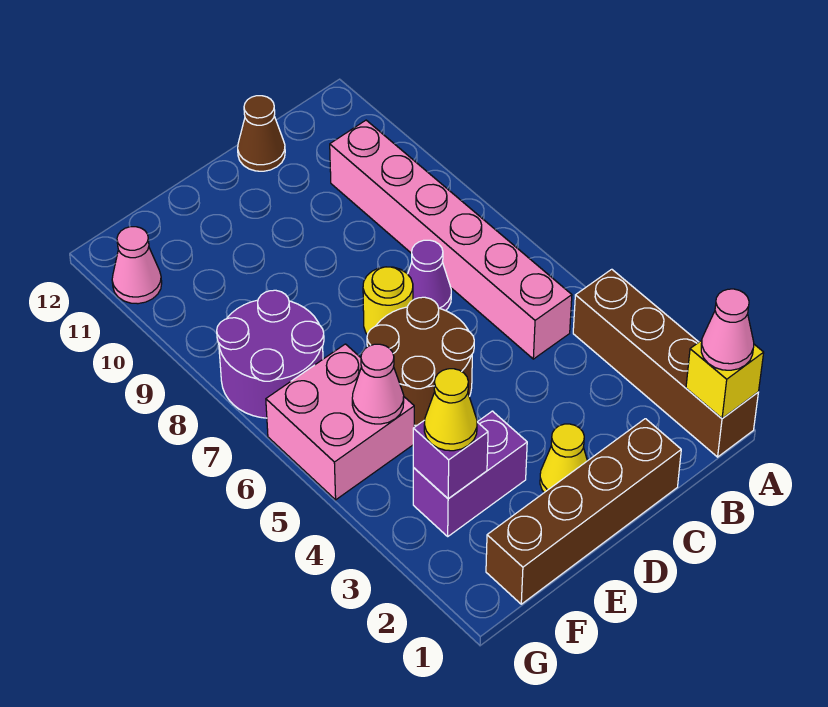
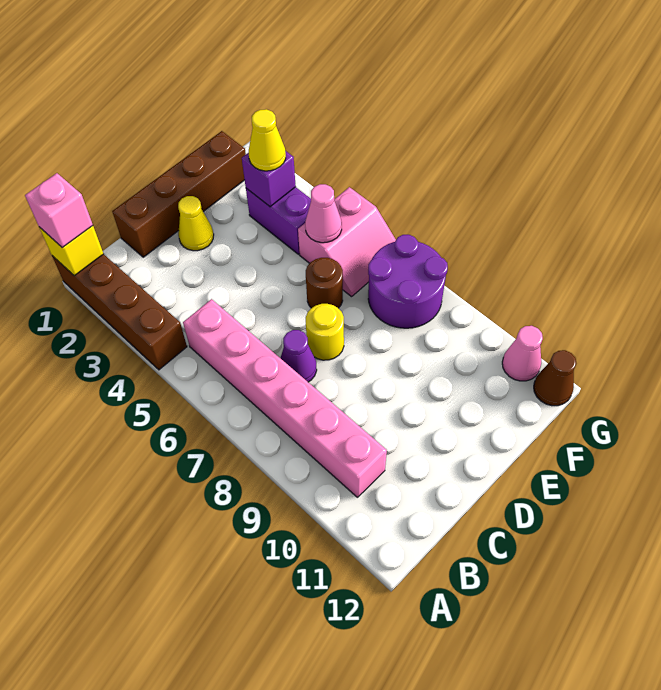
pink cone A1 level 3 -> pink brick A1 level 3
brown cone C12 level 1 -> brown cone G12 level 1
brown round brick D5:E6 level 1 -> brown round brick E6 level 1
purple brick E3:F3 level 1 -> purple brick F3:F4 level 1
pink brick F5:G6 level 1 -> pink slope F5:G6 level 1 top 5

